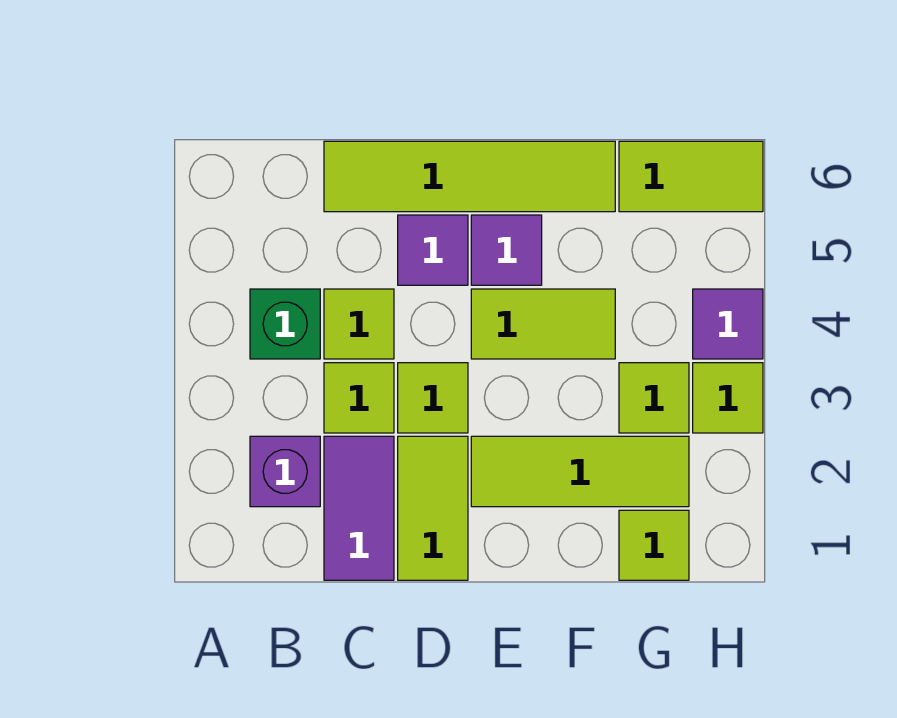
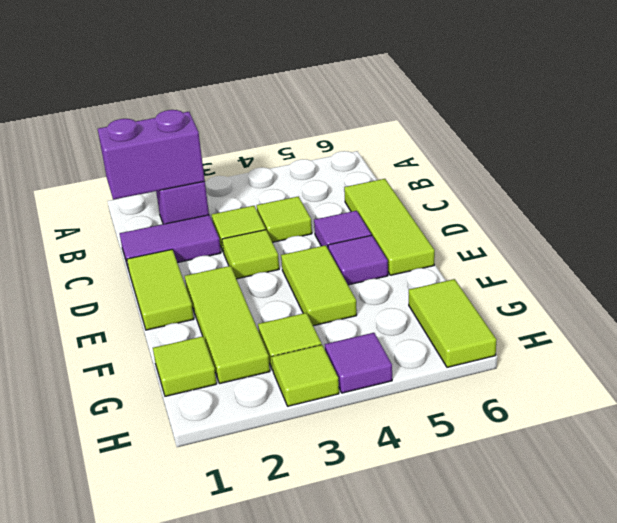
none -> purple brick B1:B2 level 2
green brick B4 level 1 -> none
lime tile C6:F6 level 1 -> lime tile C6:E6 level 1
lime tile D1:D2 level 1 -> lime tile D1:E1 level 1

